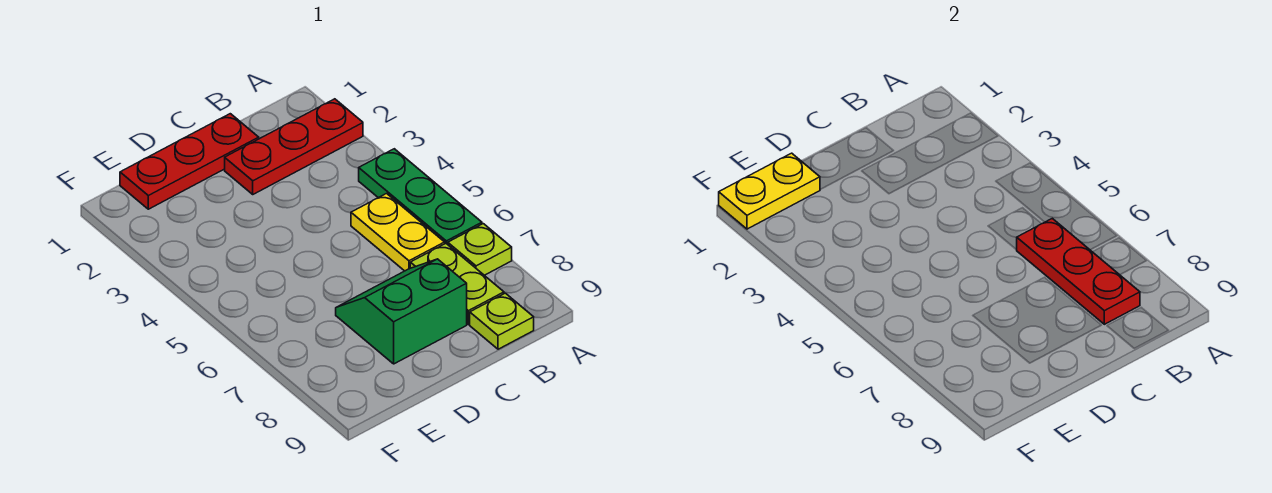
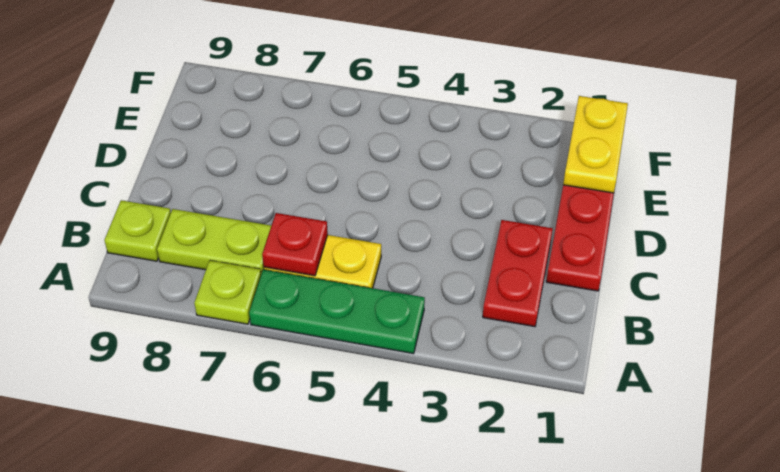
red plate A2:C2 level 1 -> red plate B2:C2 level 1
red plate B6:B8 level 2 -> red plate B6 level 2
green slope C7:D8 level 1 top 8 -> none

